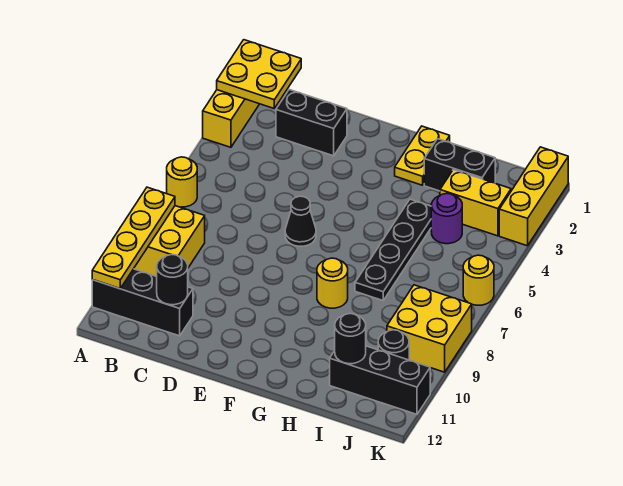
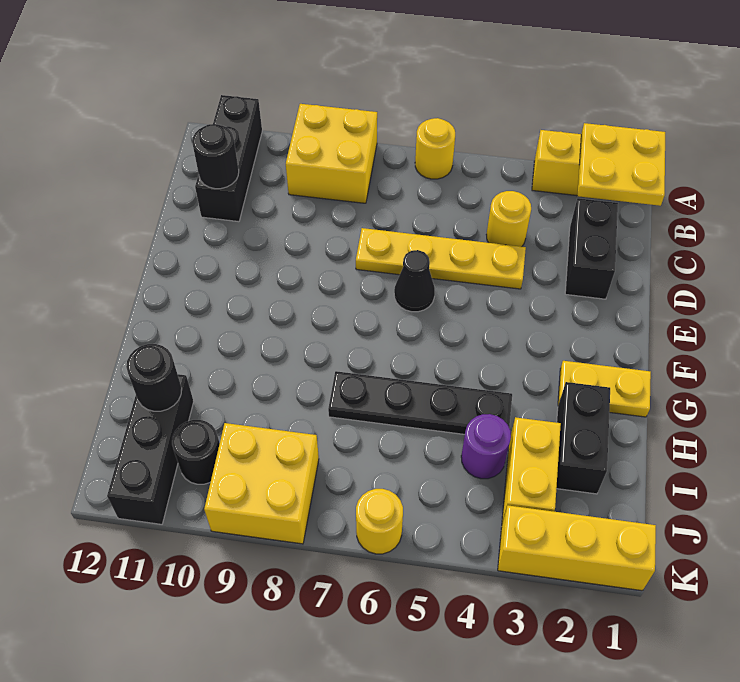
yellow plate A8:A11 level 2 -> yellow plate D4:D7 level 1
yellow round brick G8 level 1 -> yellow round brick C4 level 1

